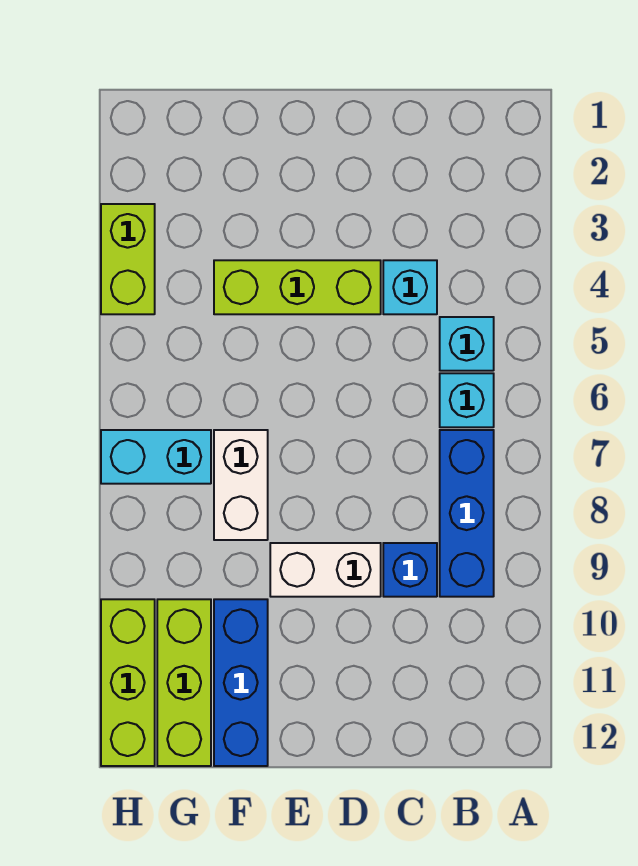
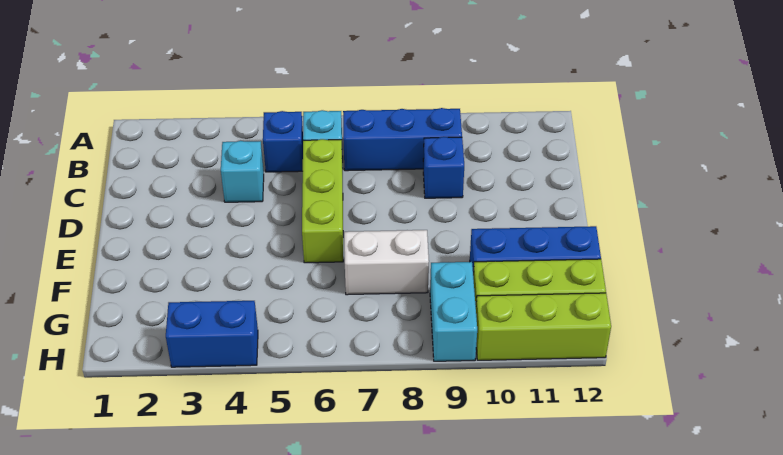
cyan brick B5 level 1 -> blue brick B5 level 1
lime brick D4:F4 level 1 -> lime brick C6:E6 level 1
white brick D9:E9 level 1 -> none
cyan brick G7:H7 level 1 -> cyan brick G9:H9 level 1
lime brick H3:H4 level 1 -> blue brick H3:H4 level 1

